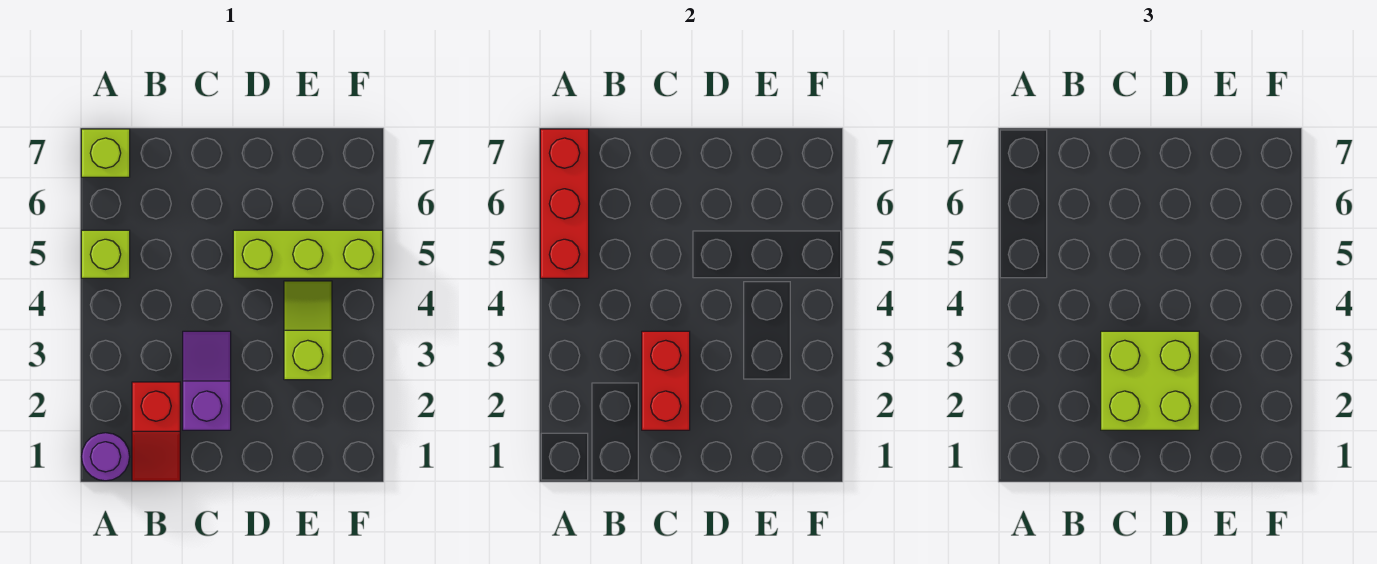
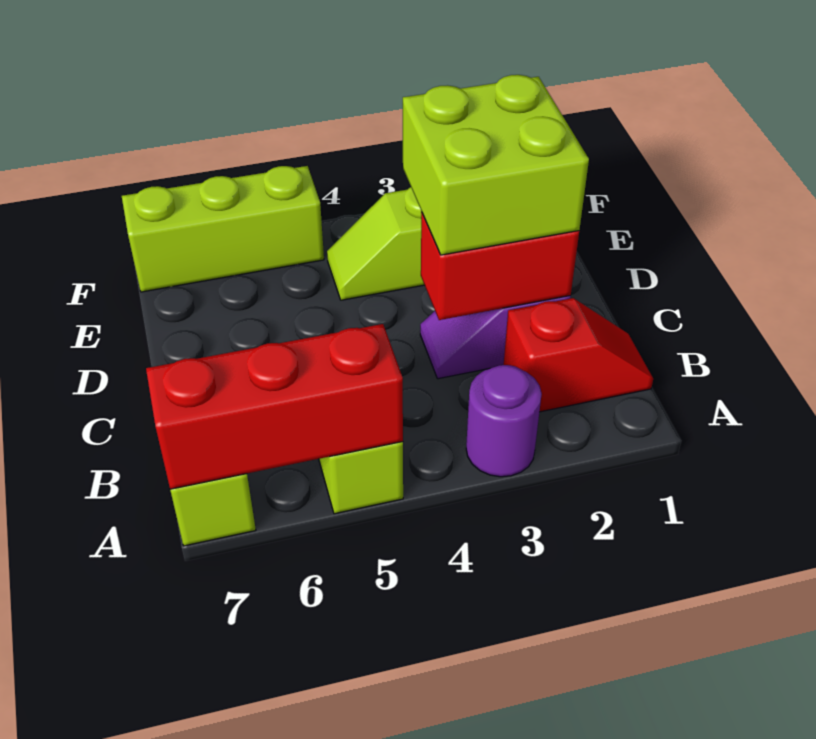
purple round brick A1 level 1 -> purple round brick A3 level 1
lime brick D5:F5 level 1 -> lime brick F5:F7 level 1

